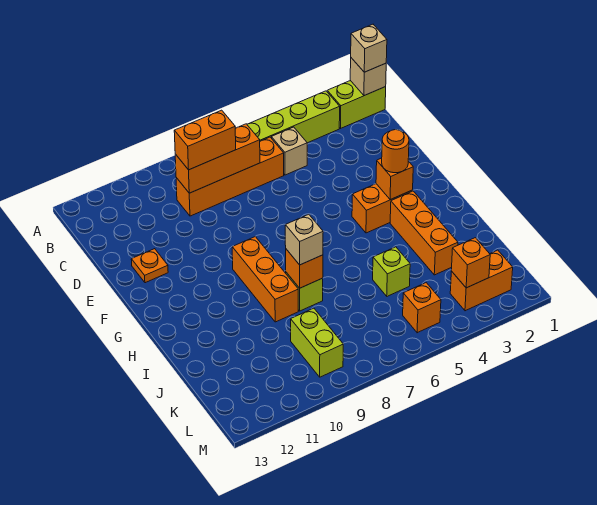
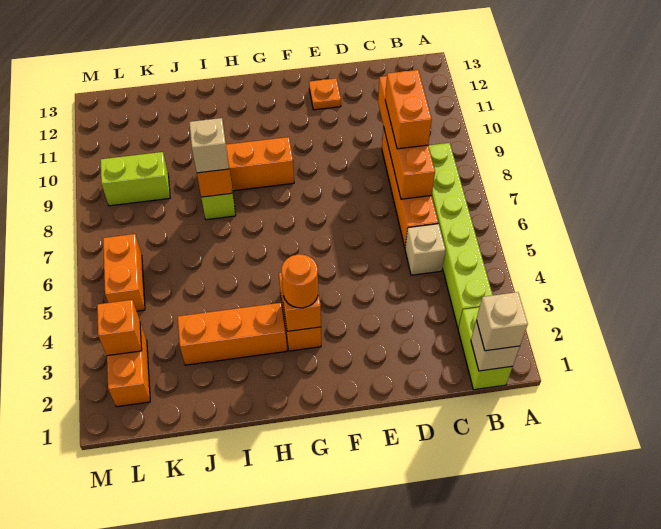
orange brick C7:C9 level 2 -> orange brick C7:C10 level 2
lime brick J5 level 1 -> none
orange brick L5 level 1 -> orange brick L5:L6 level 1

